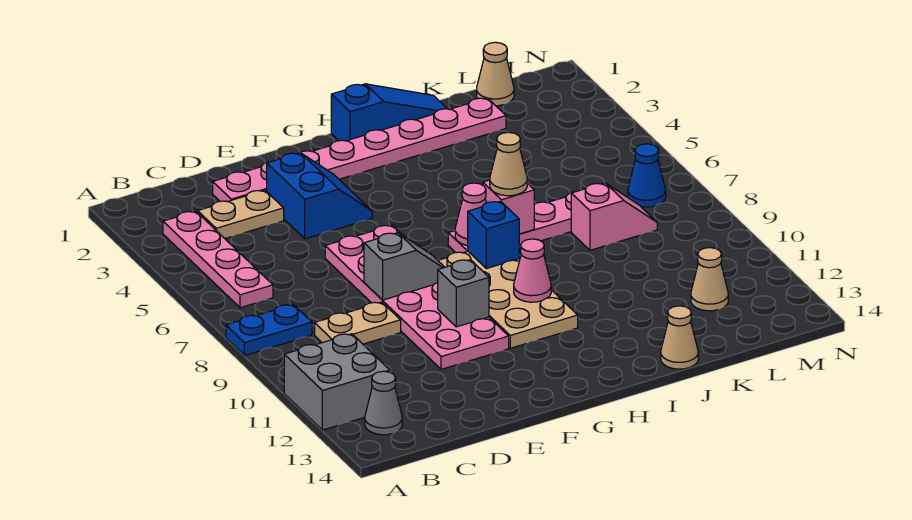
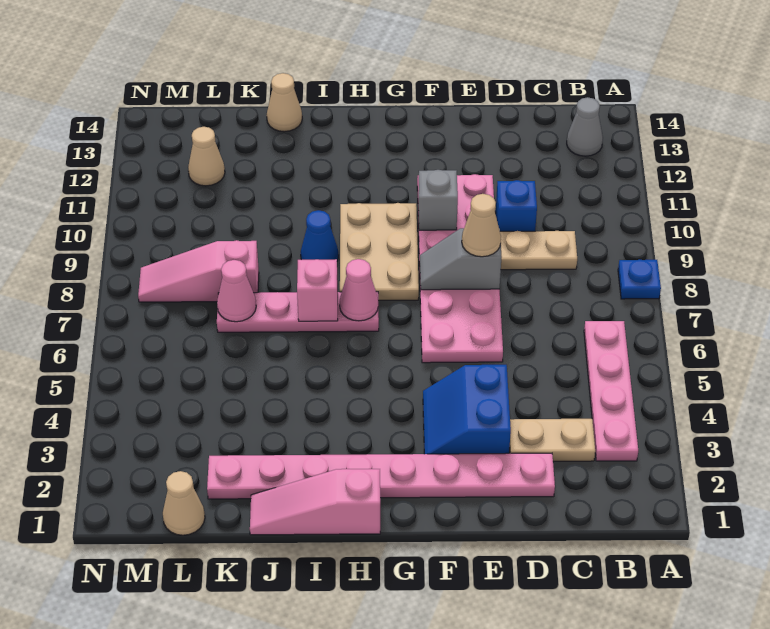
blue plate A8:B8 level 1 -> blue plate A8 level 1
grey brick A11:B12 level 1 -> none
tan plate G8:H11 level 1 -> tan plate G8:H10 level 1
blue slope H1:J1 level 1 top H -> pink slope H1:J1 level 1 top H
blue brick H8 level 2 -> blue brick D10 level 1
pink cone H10 level 2 -> pink cone K7 level 2
tan cone I7 level 3 -> tan cone E8 level 3
pink slope K8:L8 level 1 top K -> pink slope K8:M8 level 1 top K
blue cone M7 level 1 -> blue cone I9 level 1

